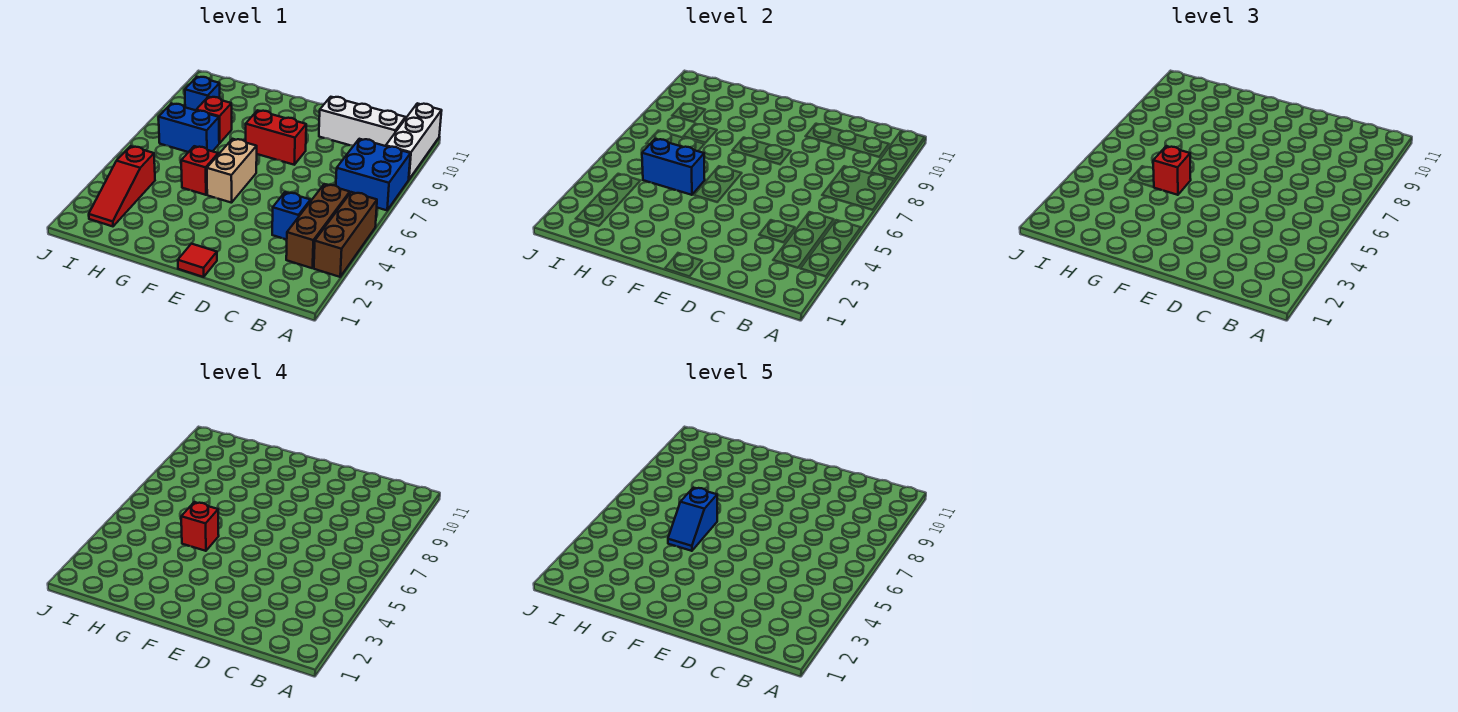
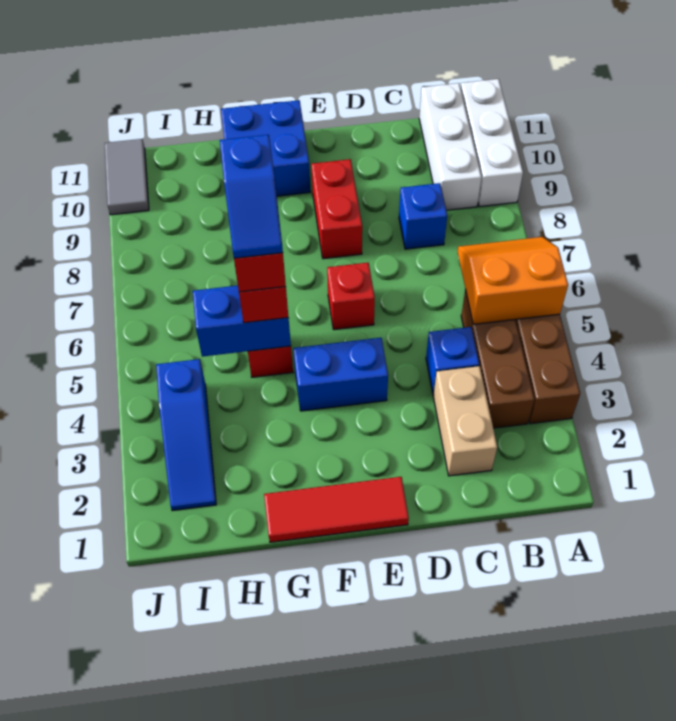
none -> orange slope A5:B6 level 2 top 5
blue brick A7:B8 level 1 -> blue brick F10:G11 level 1
white brick B10:D10 level 1 -> white brick B9:B11 level 1
red tile E1 level 1 -> red tile E1:G1 level 1
red brick E8:F8 level 1 -> red brick E8:E9 level 1
tan brick F5:F6 level 1 -> tan brick C2:C3 level 1
blue brick H7:I7 level 1 -> blue brick E4:F4 level 1
red brick H8 level 1 -> red brick E6 level 1
red slope I2:I4 level 1 top 4 -> blue slope I2:I4 level 1 top 4
blue brick I9 level 1 -> blue brick C8 level 1
none -> grey tile J10:J11 level 1

